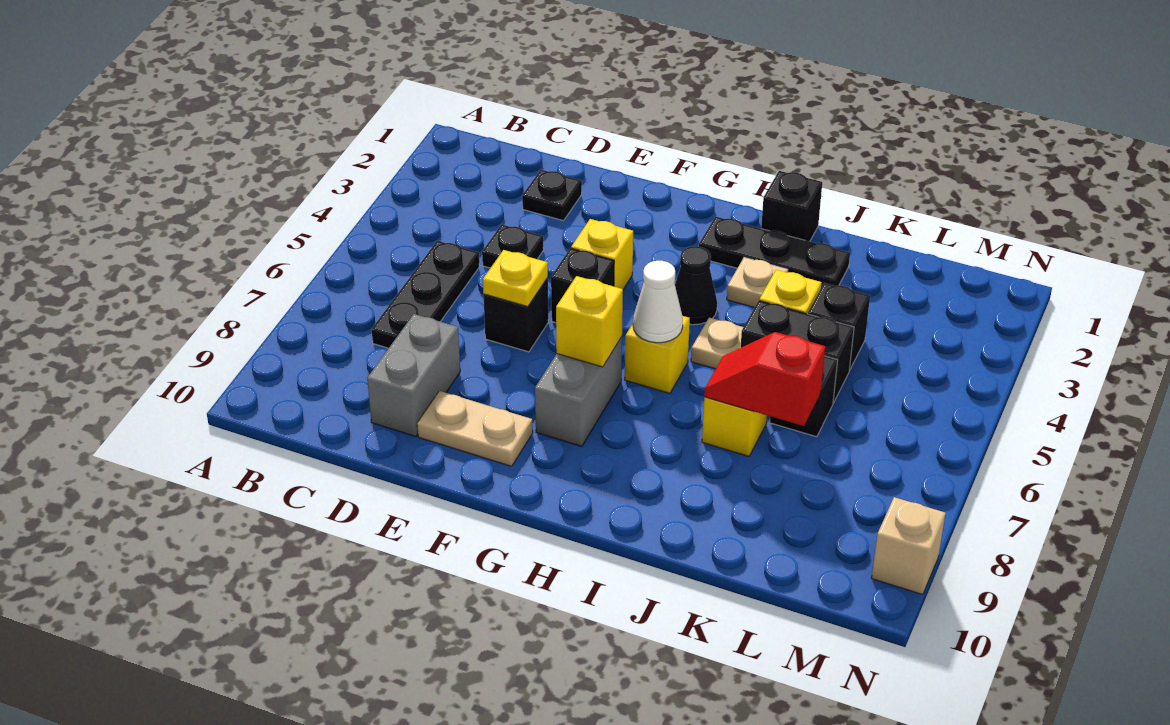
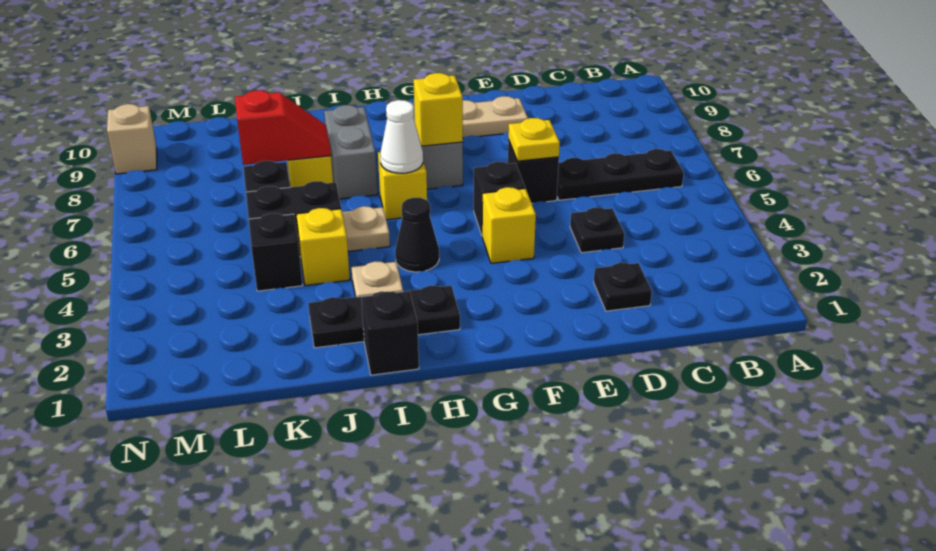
black plate C5:C7 level 1 -> black plate B6:D6 level 1
grey brick D8:D9 level 1 -> grey brick I7:I8 level 1

